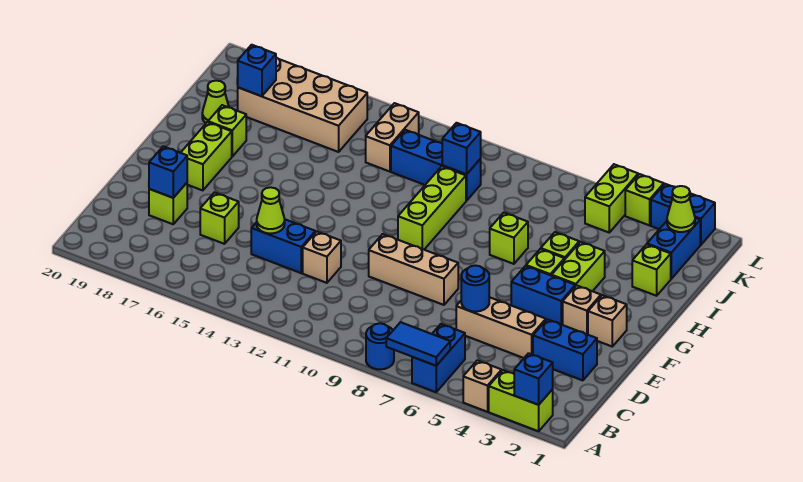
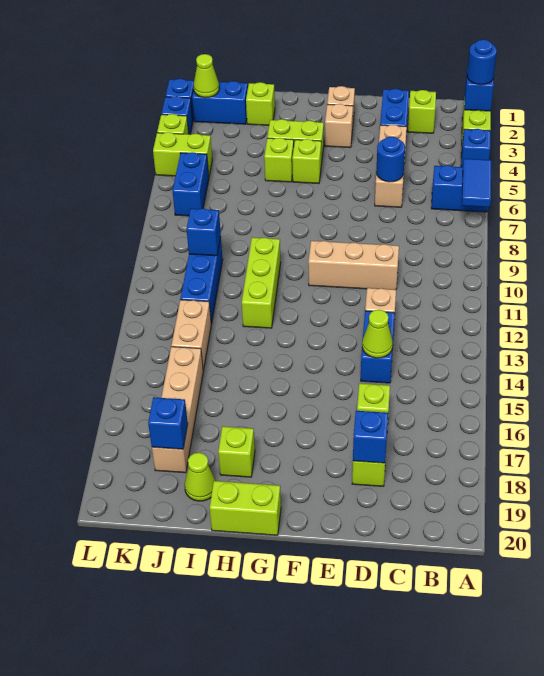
tan brick A4 level 1 -> blue brick A4 level 1
blue round brick A8 level 1 -> blue round brick A2 level 3
tan brick E8:E10 level 1 -> tan brick D10:F10 level 1
blue brick F4:F5 level 1 -> blue brick K6:K7 level 1
lime brick F18:G18 level 1 -> lime brick G20:H20 level 1
lime brick G10:I10 level 1 -> lime brick H10:H12 level 1
lime brick H7 level 1 -> lime brick C2 level 1
tan brick J13:K13 level 1 -> tan brick J13:J14 level 1
tan brick J15:K18 level 1 -> tan brick J15:J18 level 1

